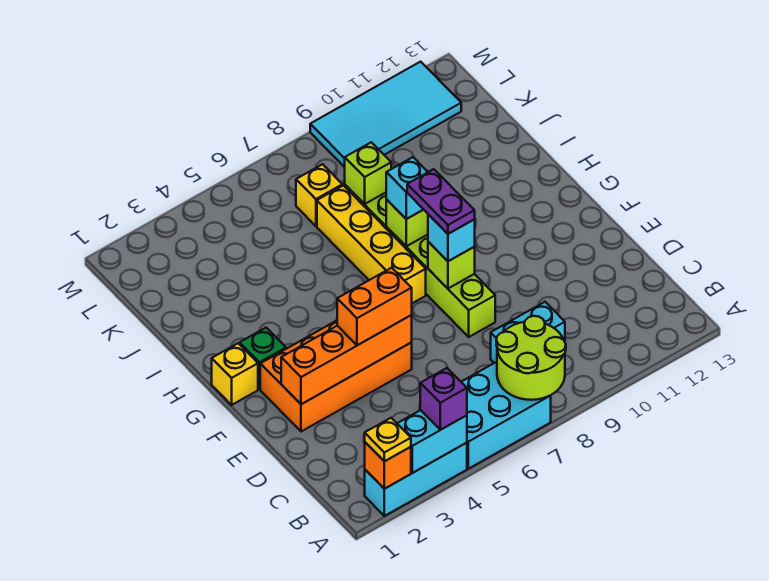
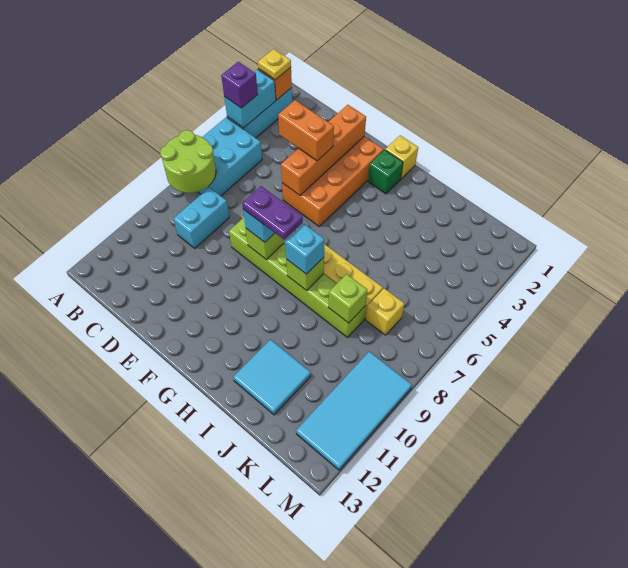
orange brick E4:E5 level 3 -> orange brick D4:E4 level 3
none -> cyan tile I11:J12 level 1

